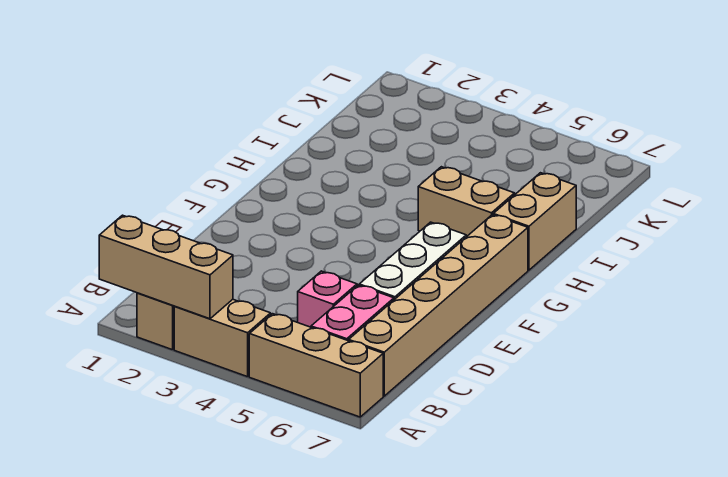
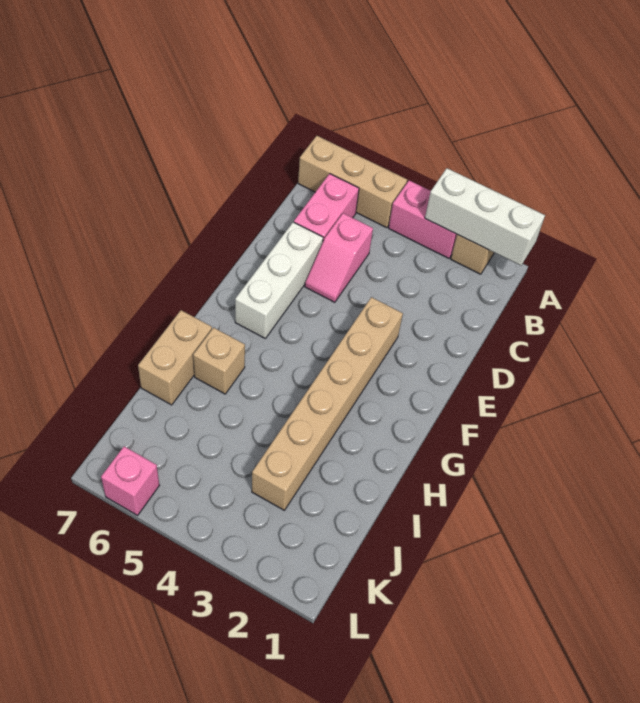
tan brick A1:A3 level 2 -> white brick A1:A3 level 2
tan brick A3:A4 level 1 -> pink brick A3:A4 level 1
tan brick B7:G7 level 1 -> tan brick E3:J3 level 1
tan brick H5:H6 level 1 -> tan brick H6 level 1
none -> pink brick L6 level 1

